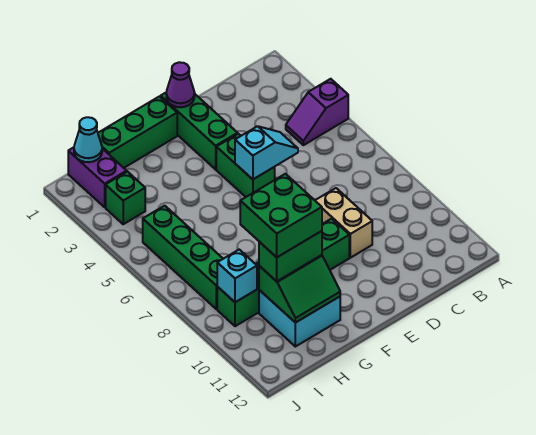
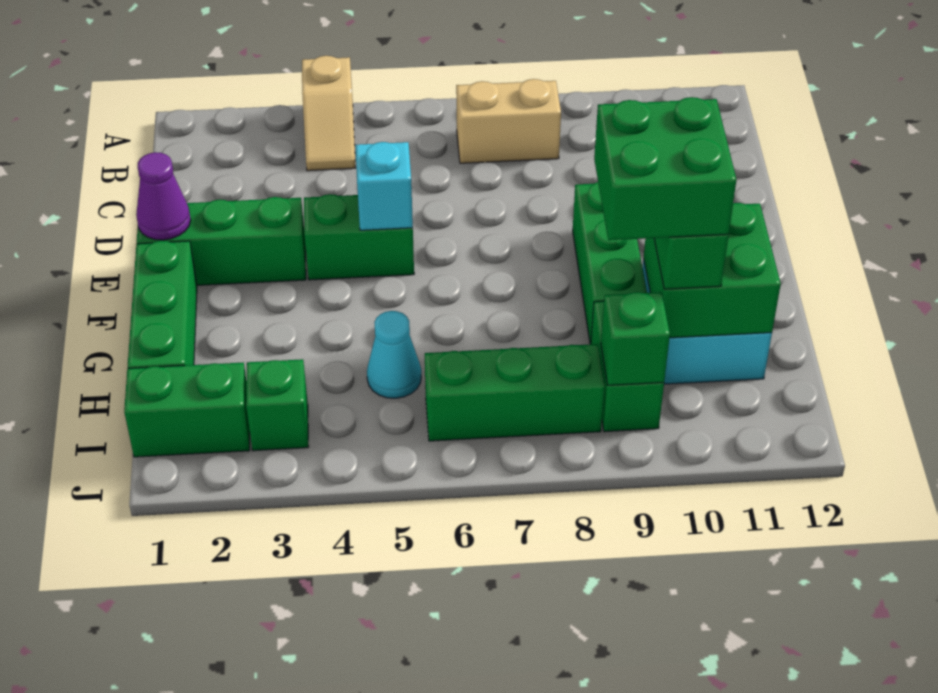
purple slope A4:B4 level 1 top A -> tan slope A4:B4 level 1 top A
tan brick D8:D9 level 1 -> tan brick B7:B8 level 1
green slope G10:H11 level 2 top 10 -> green brick G10:H11 level 2
purple brick I1:I2 level 1 -> green brick I1:I2 level 1
cyan cone I1 level 2 -> cyan cone H5 level 1
green brick I5:I8 level 1 -> green brick I6:I8 level 1
cyan brick I9 level 2 -> green brick I9 level 2

